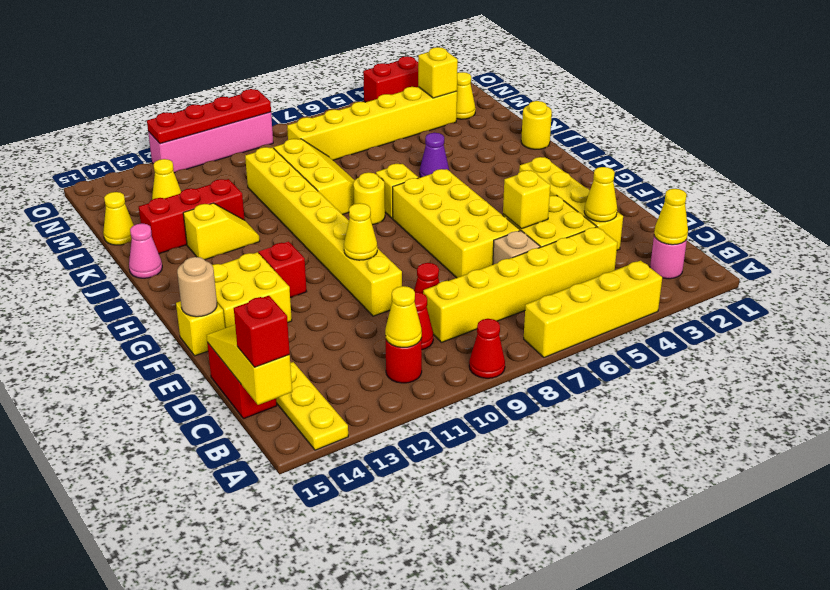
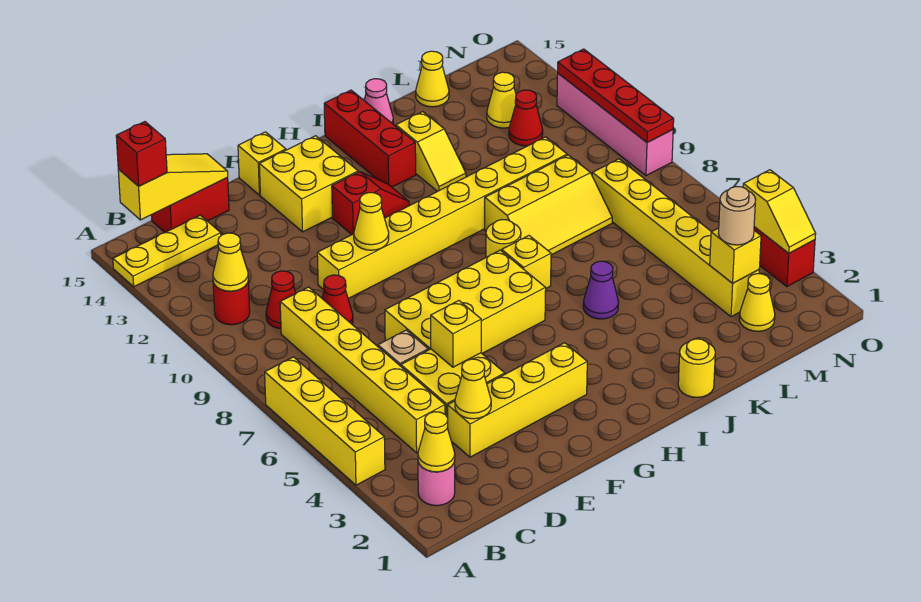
red cone A9 level 1 -> red cone M12 level 1
tan round brick F15 level 2 -> tan round brick M3 level 3
red brick K12:K14 level 1 -> red brick I13:I15 level 1
none -> yellow slope O3:O4 level 2 top 4

